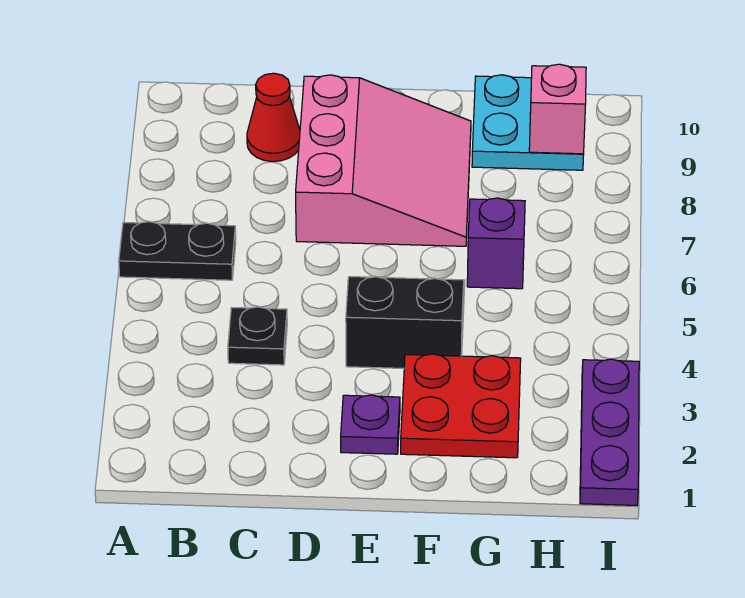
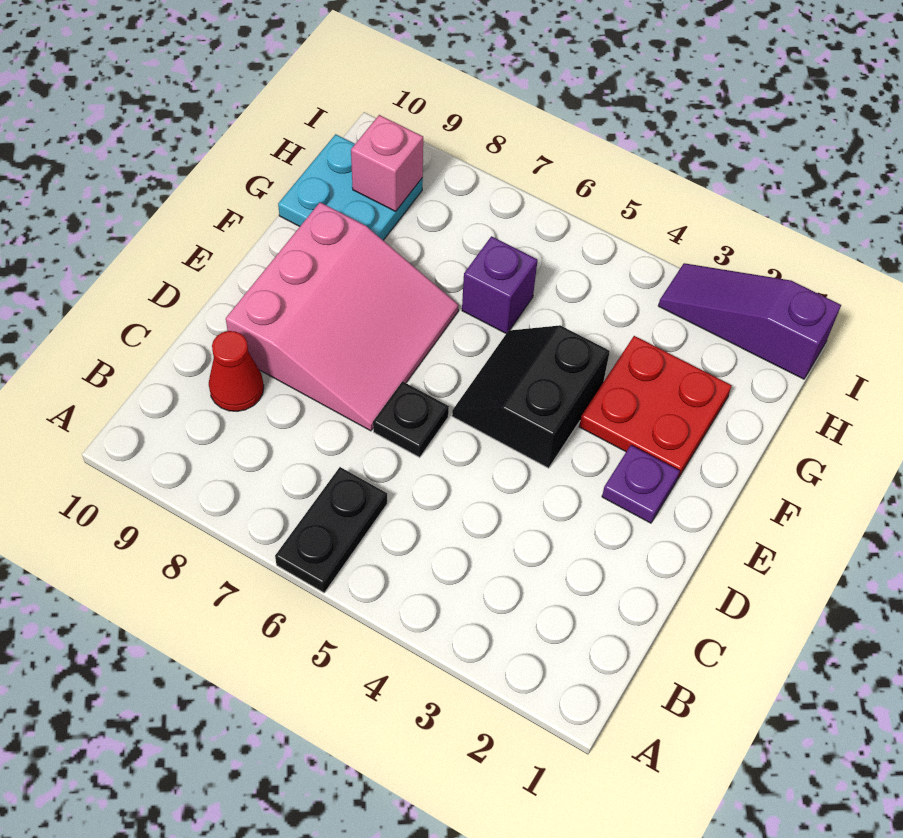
black plate C4 level 1 -> black plate D6 level 1
pink slope D7:F9 level 1 top D -> pink slope D7:F9 level 1 top 9
purple plate I1:I3 level 1 -> purple slope I1:I3 level 1 top 1

